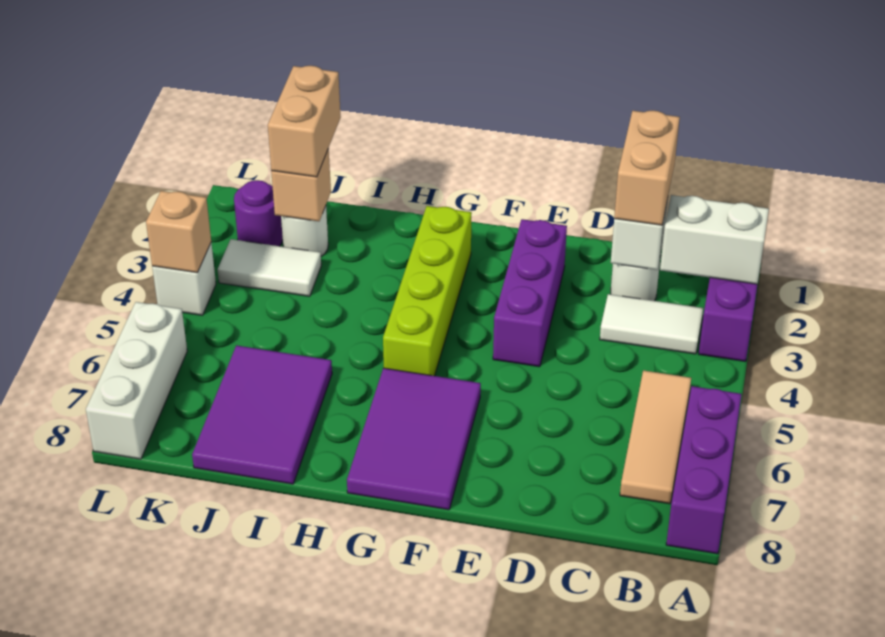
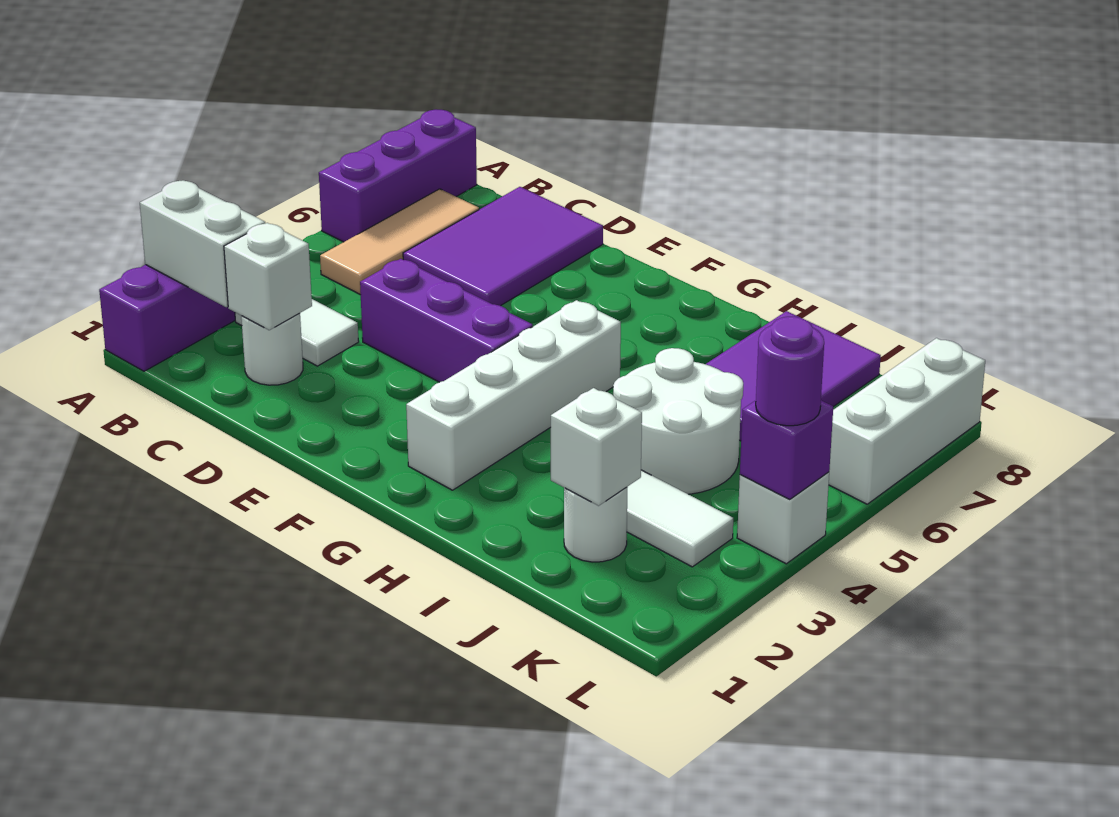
tan brick C1:C2 level 3 -> none
purple brick E2:E4 level 1 -> purple brick D4:F4 level 1
purple tile F6:G8 level 1 -> purple tile C6:D8 level 1
lime brick G2:G5 level 1 -> white brick G2:G5 level 1
none -> white round brick I4:J5 level 1
tan brick J1:J2 level 3 -> none
tan brick J2 level 2 -> white brick J2 level 2
purple round brick K2 level 1 -> purple round brick L4 level 3
tan brick L4 level 2 -> purple brick L4 level 2

